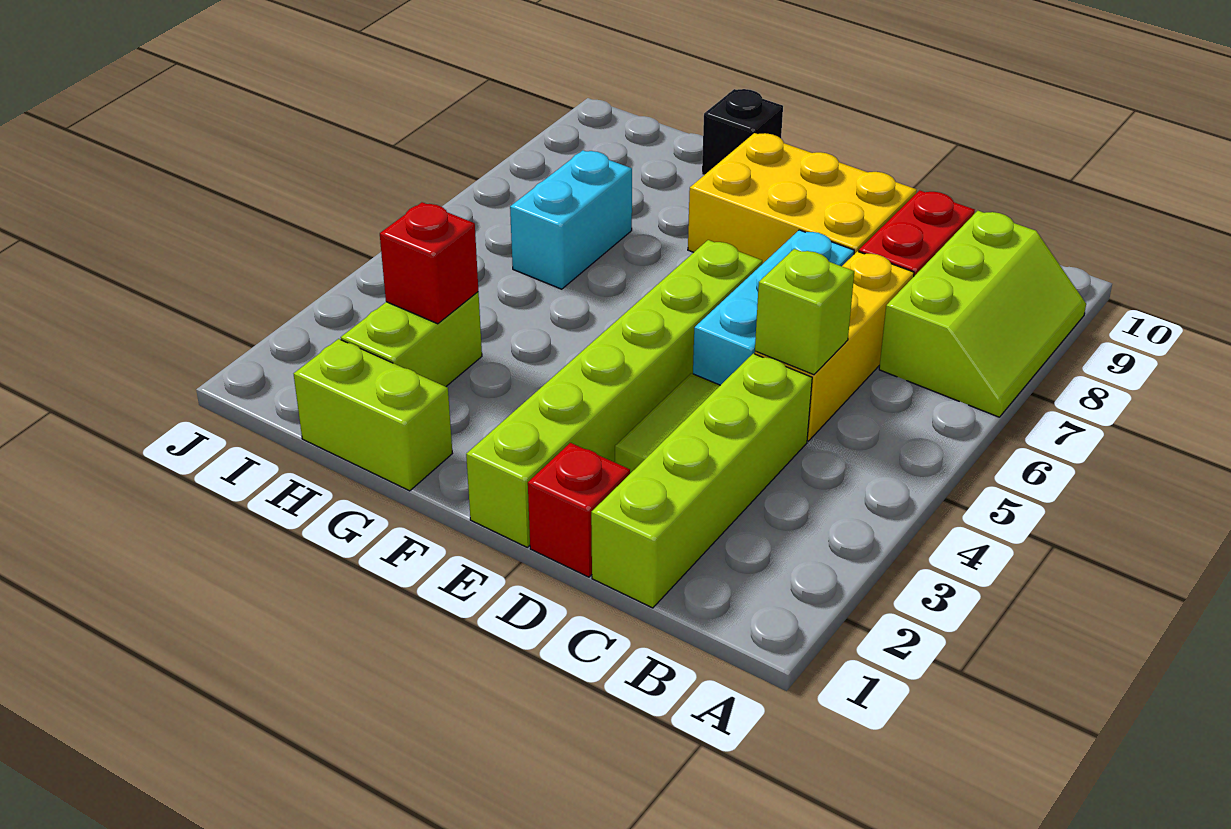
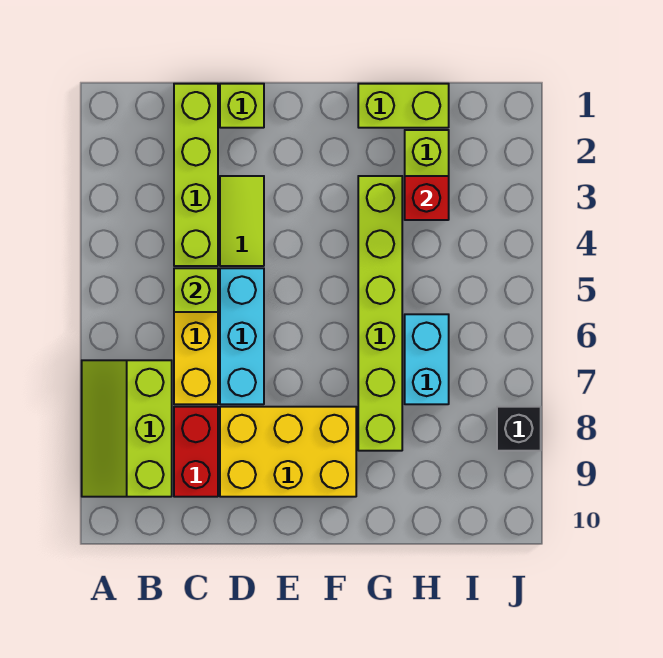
red brick D1 level 1 -> lime brick D1 level 1
lime brick E1:E6 level 1 -> lime brick G3:G8 level 1
black brick G10 level 1 -> black brick J8 level 1

